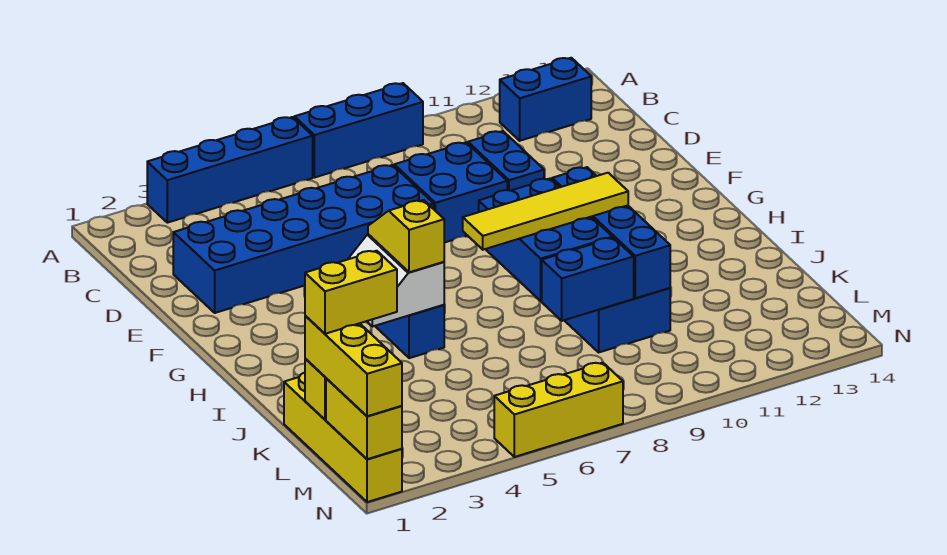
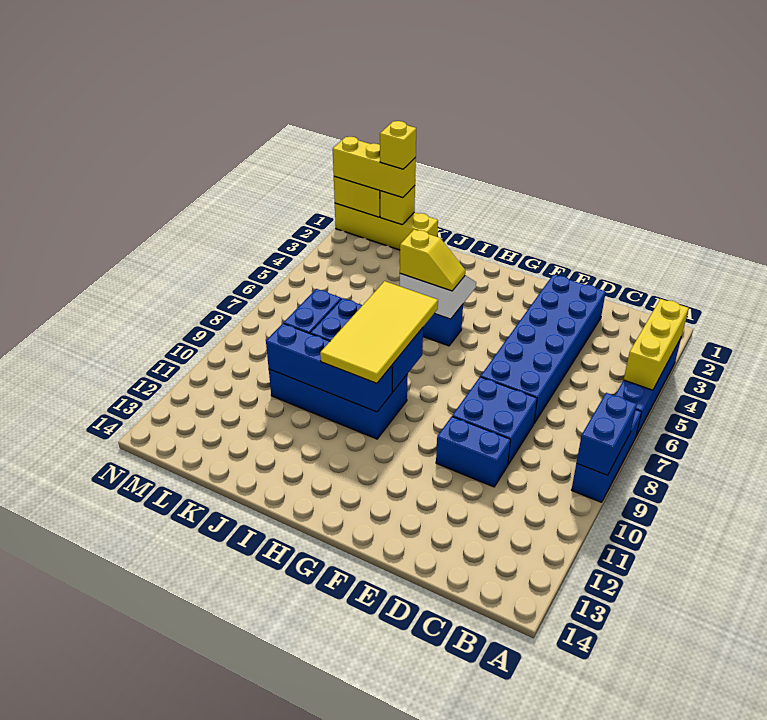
blue brick B12:B13 level 1 -> blue brick A8:A9 level 2
yellow tile I7:I10 level 3 -> yellow tile H7:I10 level 3
yellow brick L1:L2 level 4 -> yellow brick L1 level 4
yellow brick N5:N7 level 1 -> yellow brick A3:A5 level 2

